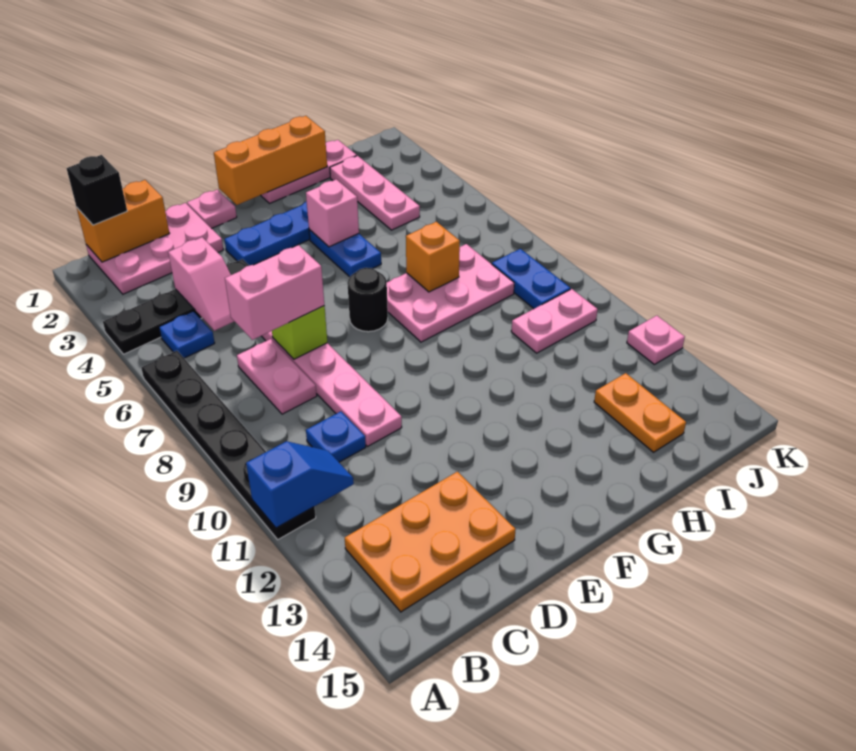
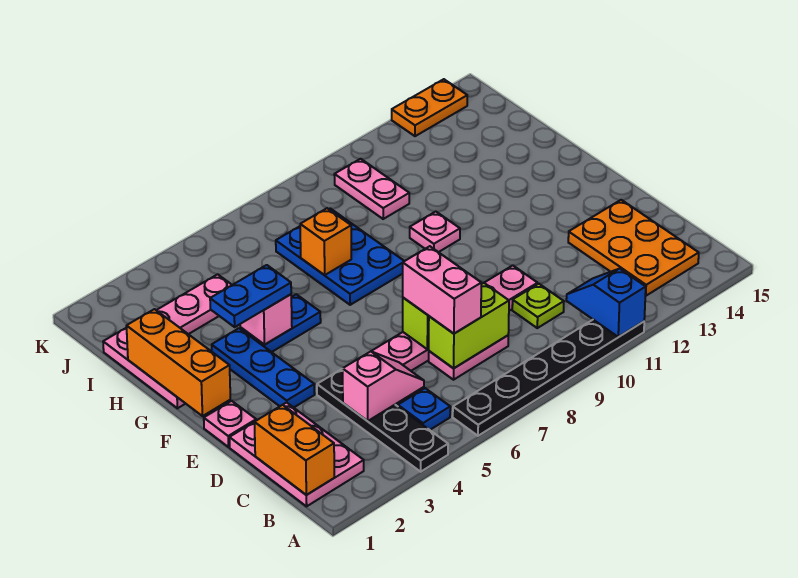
black brick B1 level 3 -> none
none -> lime brick C7:C8 level 2
blue plate C10 level 1 -> lime plate C10 level 1
black round brick F7 level 1 -> none
pink plate G7:I8 level 1 -> blue plate G7:I8 level 1
orange plate I13:I14 level 1 -> orange plate K13:K14 level 1
blue plate J8:J9 level 1 -> blue plate G3:G4 level 3
pink plate K12 level 1 -> pink plate G10 level 1

